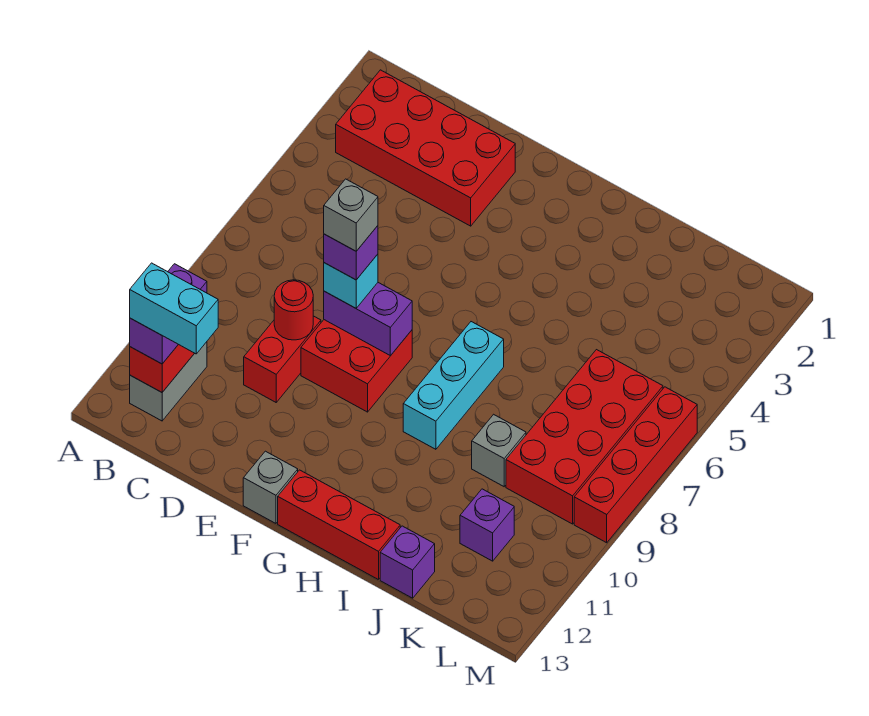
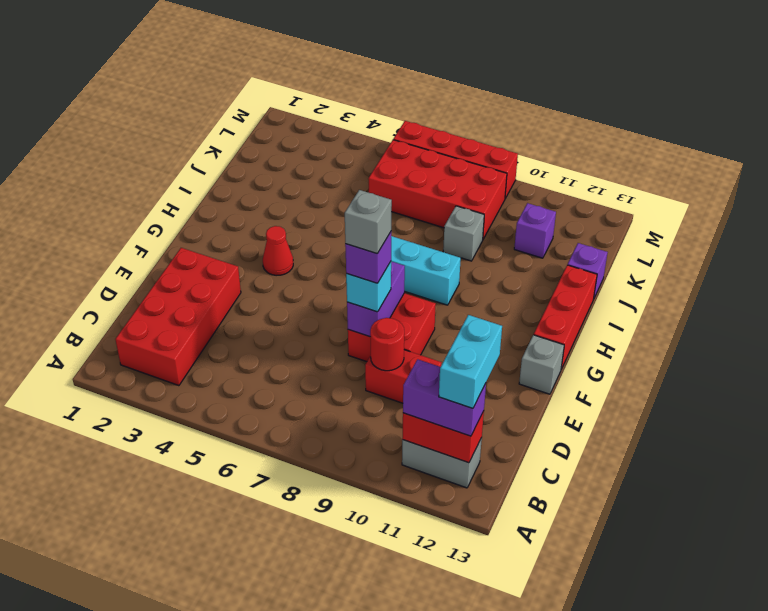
none -> red cone G4 level 1

